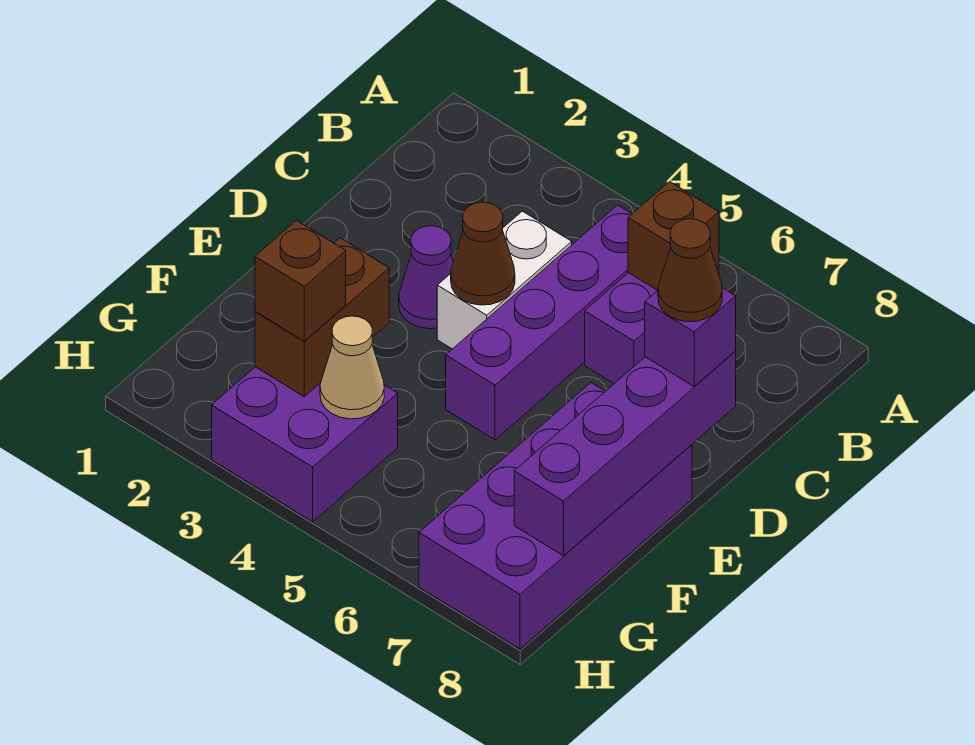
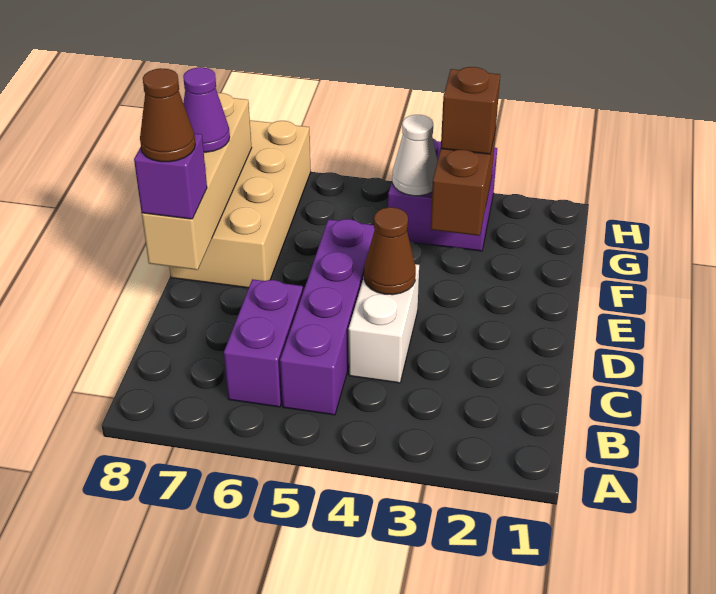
brown brick B6 level 2 -> none
purple cone D3 level 1 -> purple cone F8 level 3
purple brick D8:G8 level 2 -> tan brick D8:G8 level 2
purple brick E7:H8 level 1 -> tan brick E7:H8 level 1
tan cone G4 level 2 -> white cone G4 level 2

